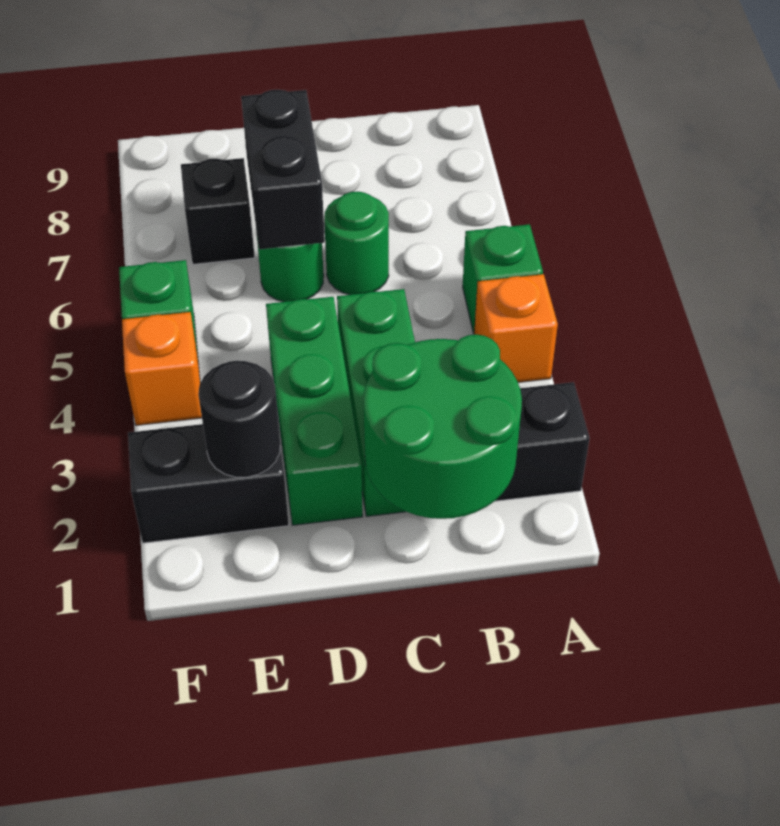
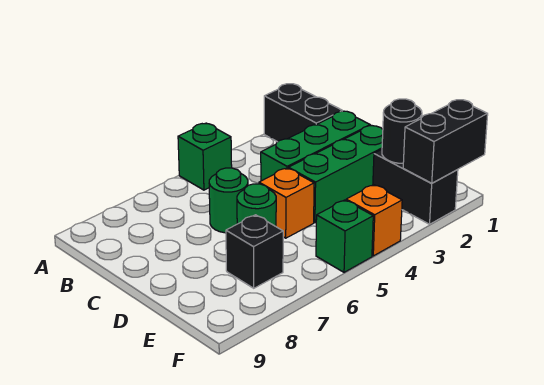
orange brick A4 level 1 -> orange brick D5 level 1
green round brick B1:C2 level 2 -> none
black brick D6:D7 level 2 -> black brick F1:F2 level 2

